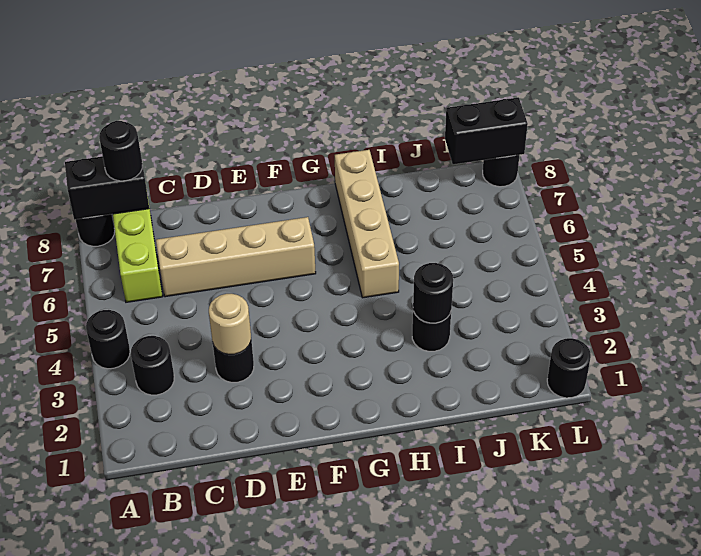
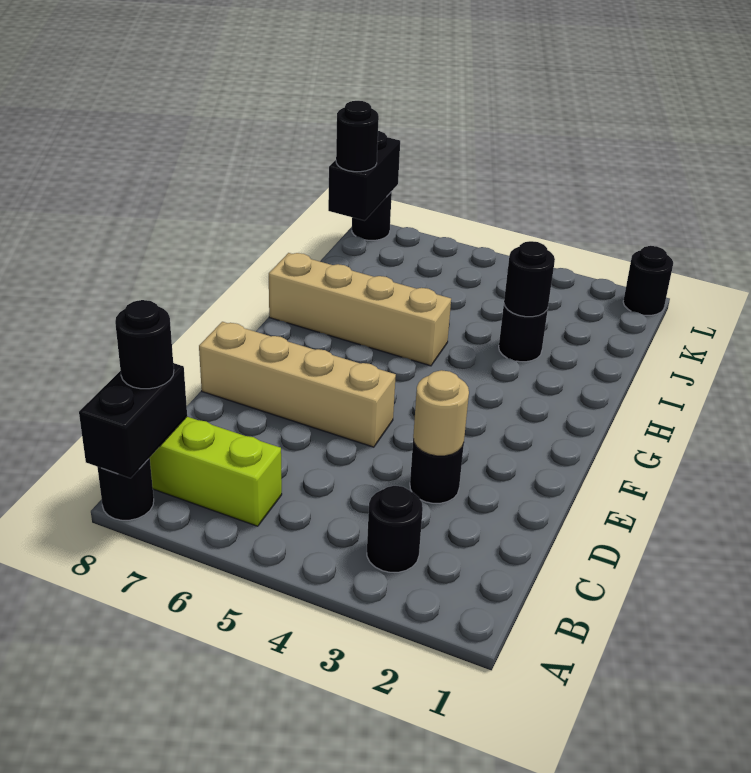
black round brick A4 level 1 -> black round brick K8 level 3
tan brick C6:F6 level 1 -> tan brick E5:E8 level 1

